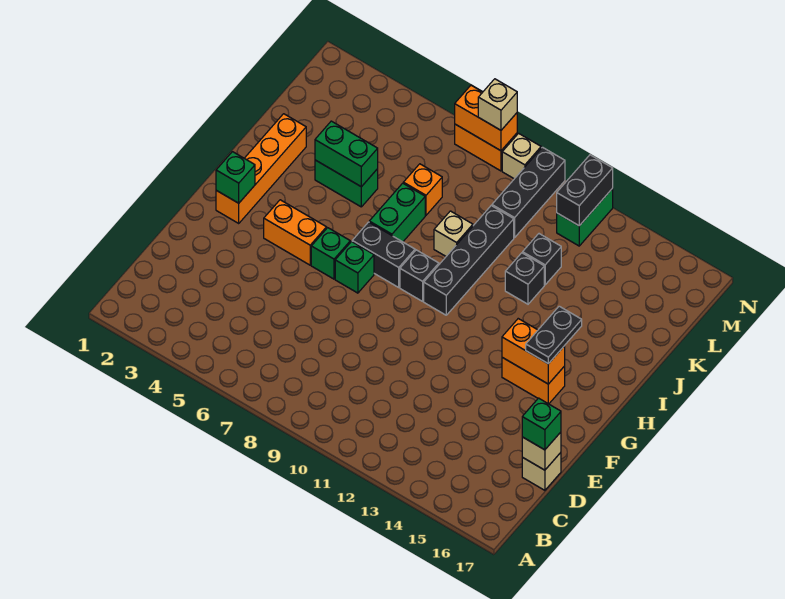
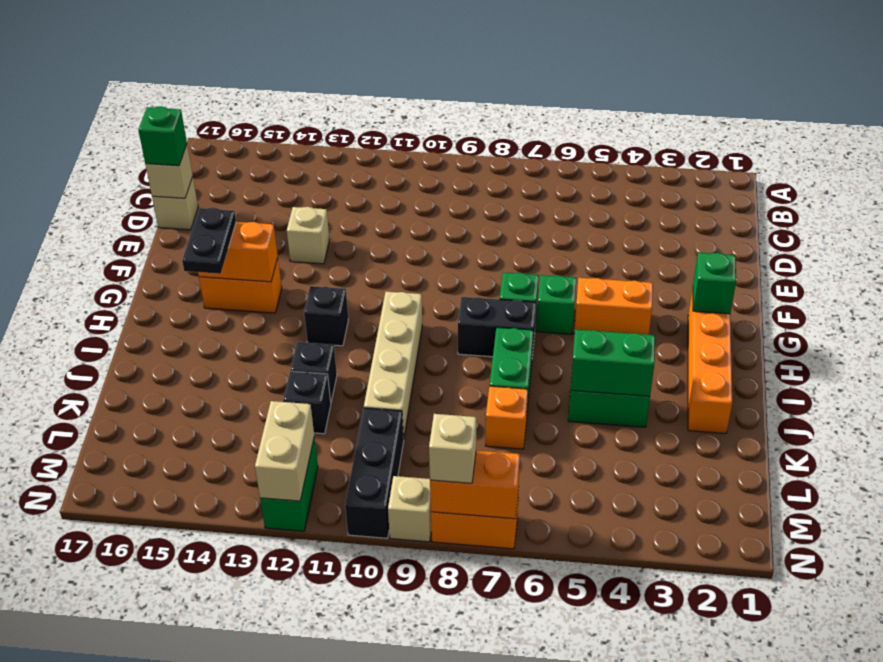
black brick H9 level 1 -> black brick H12 level 1
black brick H10:K10 level 1 -> tan brick H10:K10 level 1
tan brick J9 level 1 -> tan brick E13 level 1
black brick M12:N12 level 2 -> tan brick M12:N12 level 2

